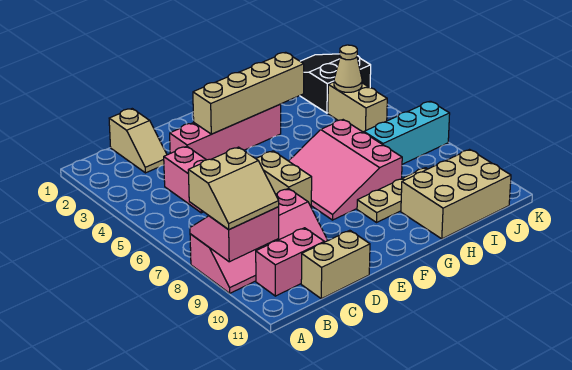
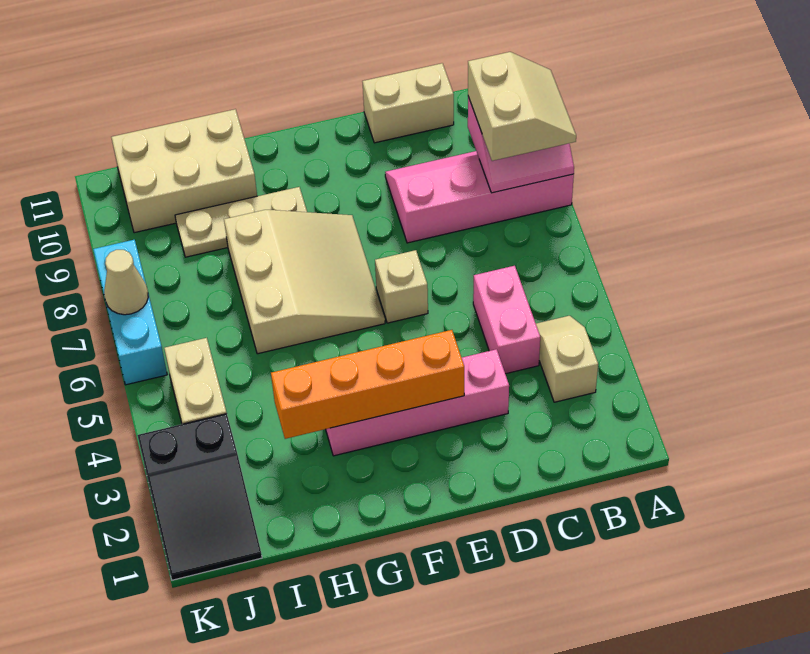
tan slope A8:B9 level 3 top 8 -> tan slope A8:B9 level 3 top B
pink brick B10:C10 level 1 -> none
tan slope C1:C2 level 1 top 1 -> tan slope B3:B4 level 1 top 3
tan brick E3:H3 level 2 -> orange brick E3:H3 level 2
tan brick E6:E7 level 1 -> tan brick E6 level 1
pink slope F6:H8 level 1 top H -> tan slope F6:H8 level 1 top H
cyan brick I7:K7 level 1 -> cyan brick K6:K8 level 1
tan cone J4 level 2 -> tan cone K7 level 2

